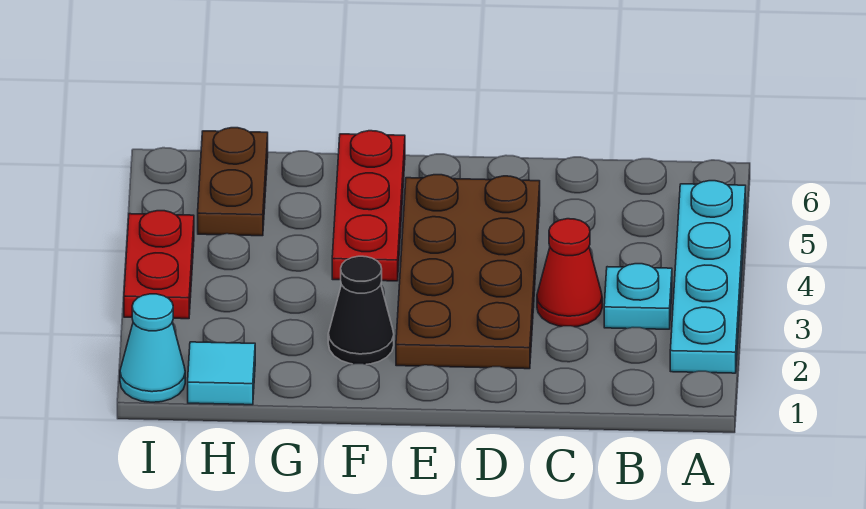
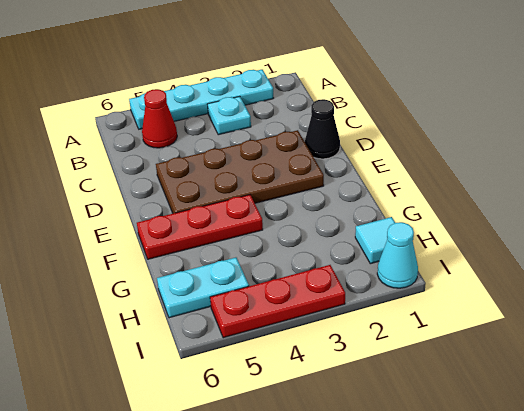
red cone C3 level 1 -> red cone B5 level 1
black cone F2 level 1 -> black cone D1 level 1
brown plate H5:H6 level 1 -> cyan plate H5:H6 level 1
red plate I3:I4 level 1 -> red plate I3:I5 level 1

